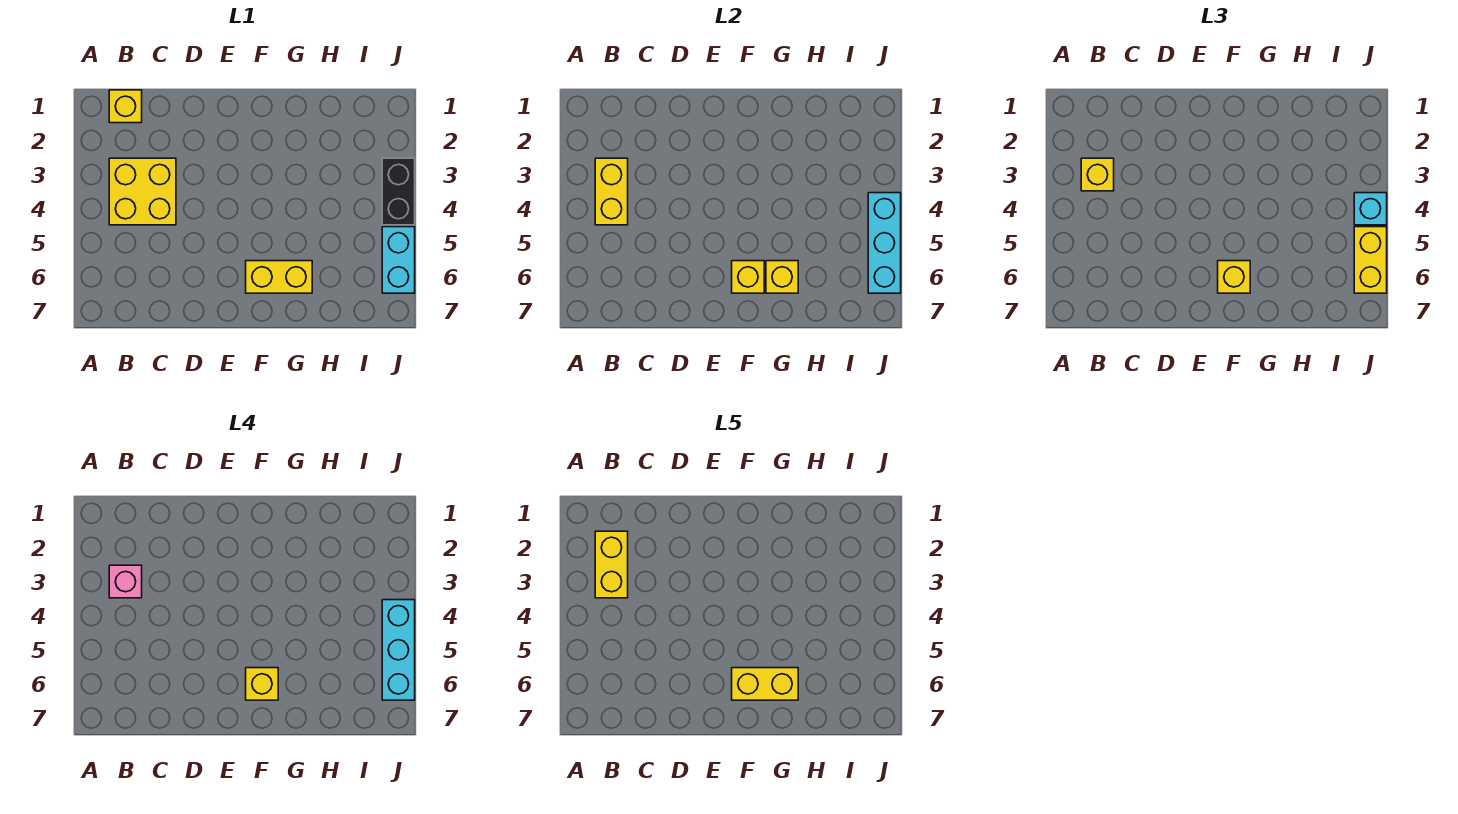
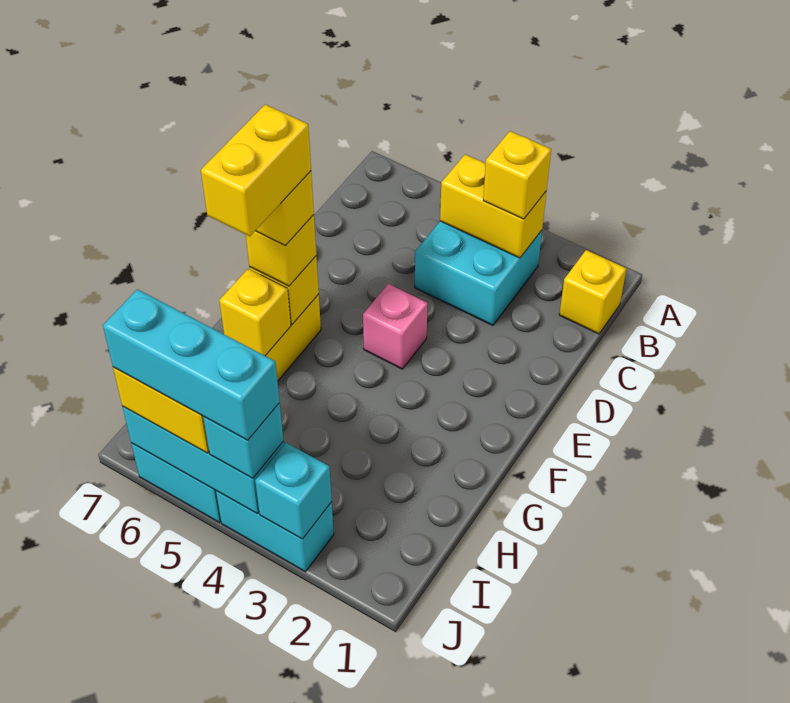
yellow brick B2:B3 level 5 -> none
yellow brick B3:C4 level 1 -> cyan brick B3:C4 level 1
pink brick B3 level 4 -> pink brick E4 level 1
black brick J3:J4 level 1 -> cyan brick J3:J4 level 1
none -> cyan brick J3 level 2

